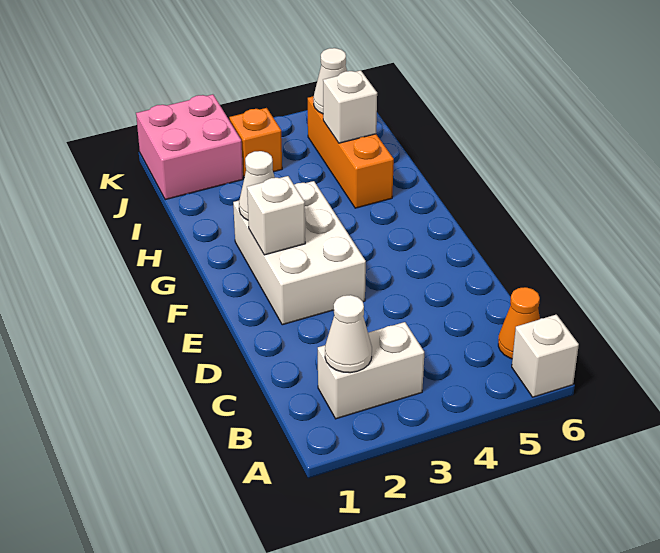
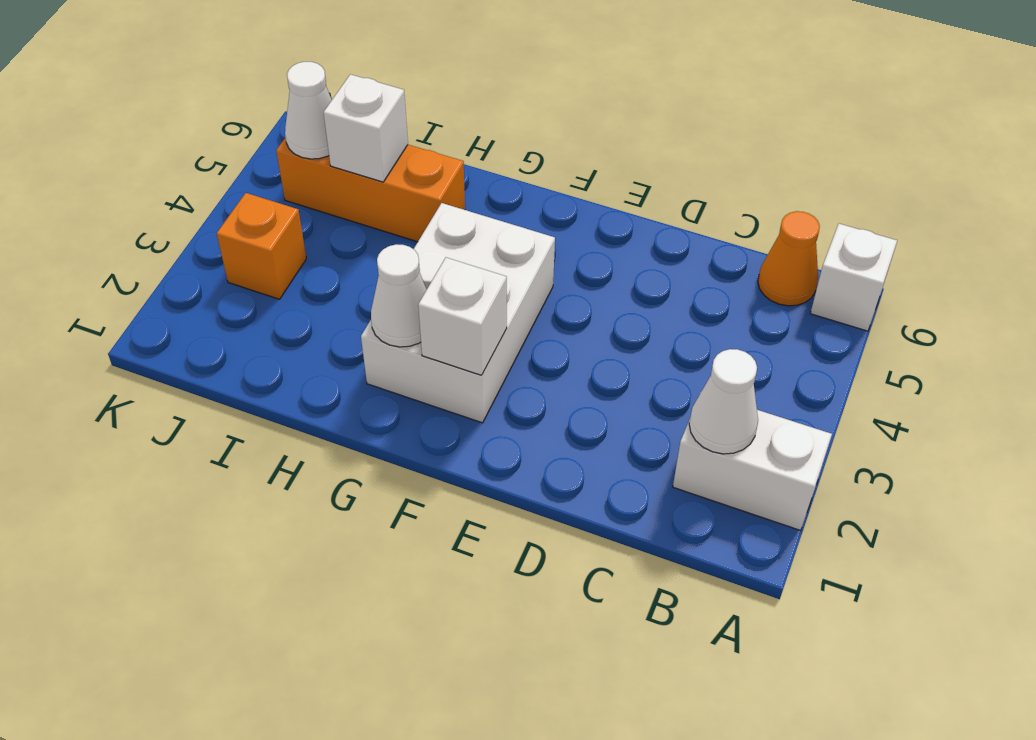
white brick B2:B3 level 1 -> white brick A2:B2 level 1
white brick E2:G3 level 1 -> white brick F2:G4 level 1
pink brick J1:K2 level 1 -> none

